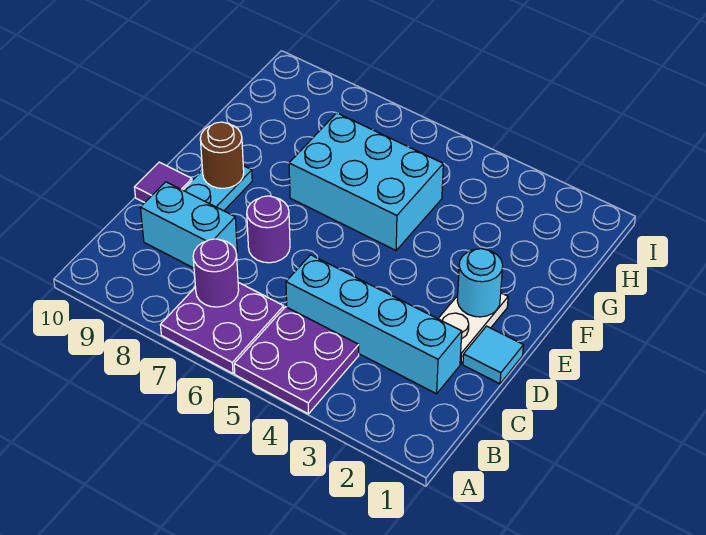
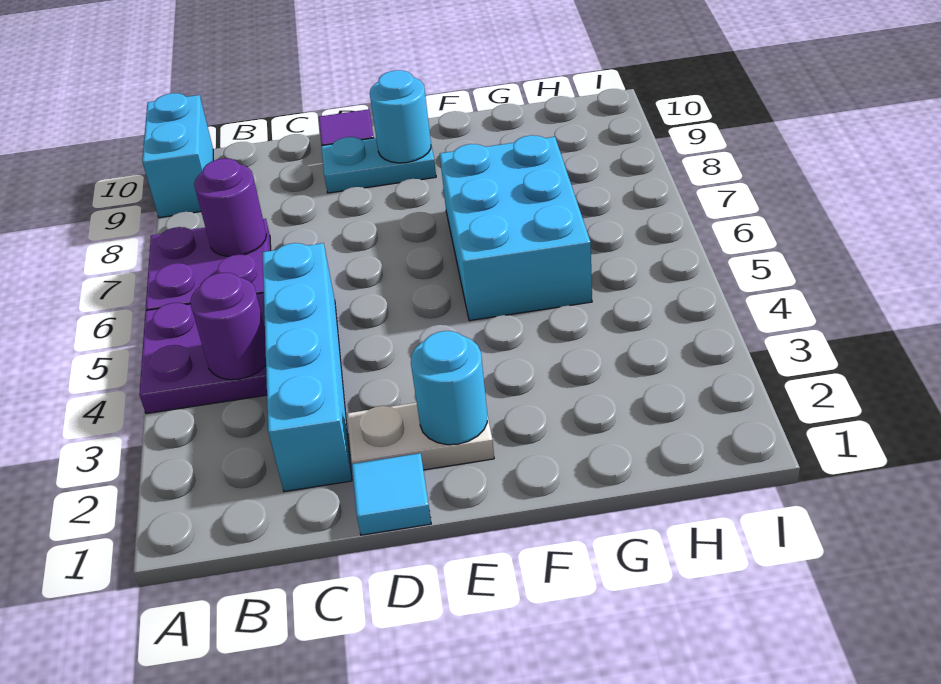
cyan brick C8:C9 level 1 -> cyan brick A9:A10 level 1
purple round brick D7 level 1 -> purple round brick B4 level 2
brown round brick E9 level 2 -> cyan round brick E9 level 2

